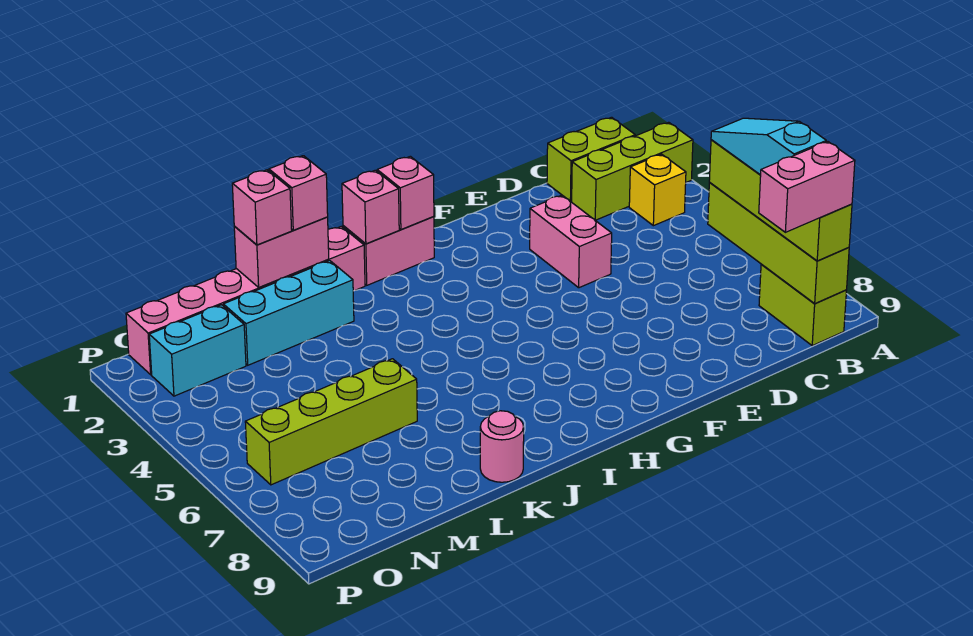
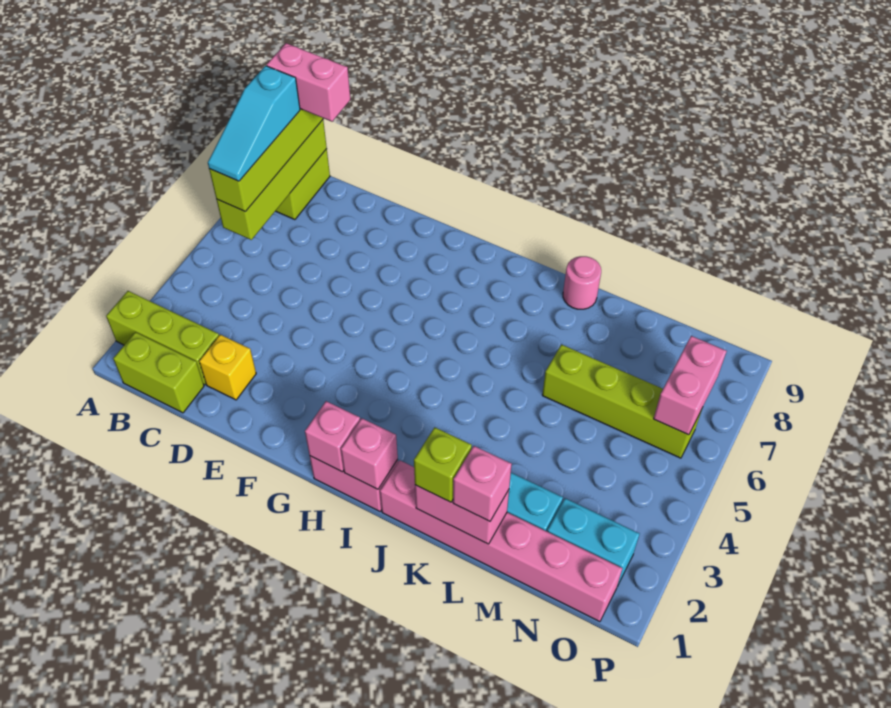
yellow brick B3 level 1 -> yellow brick D2 level 1
pink brick E3:E4 level 1 -> pink brick O6:O7 level 2
pink brick K1 level 3 -> lime brick K1 level 3

